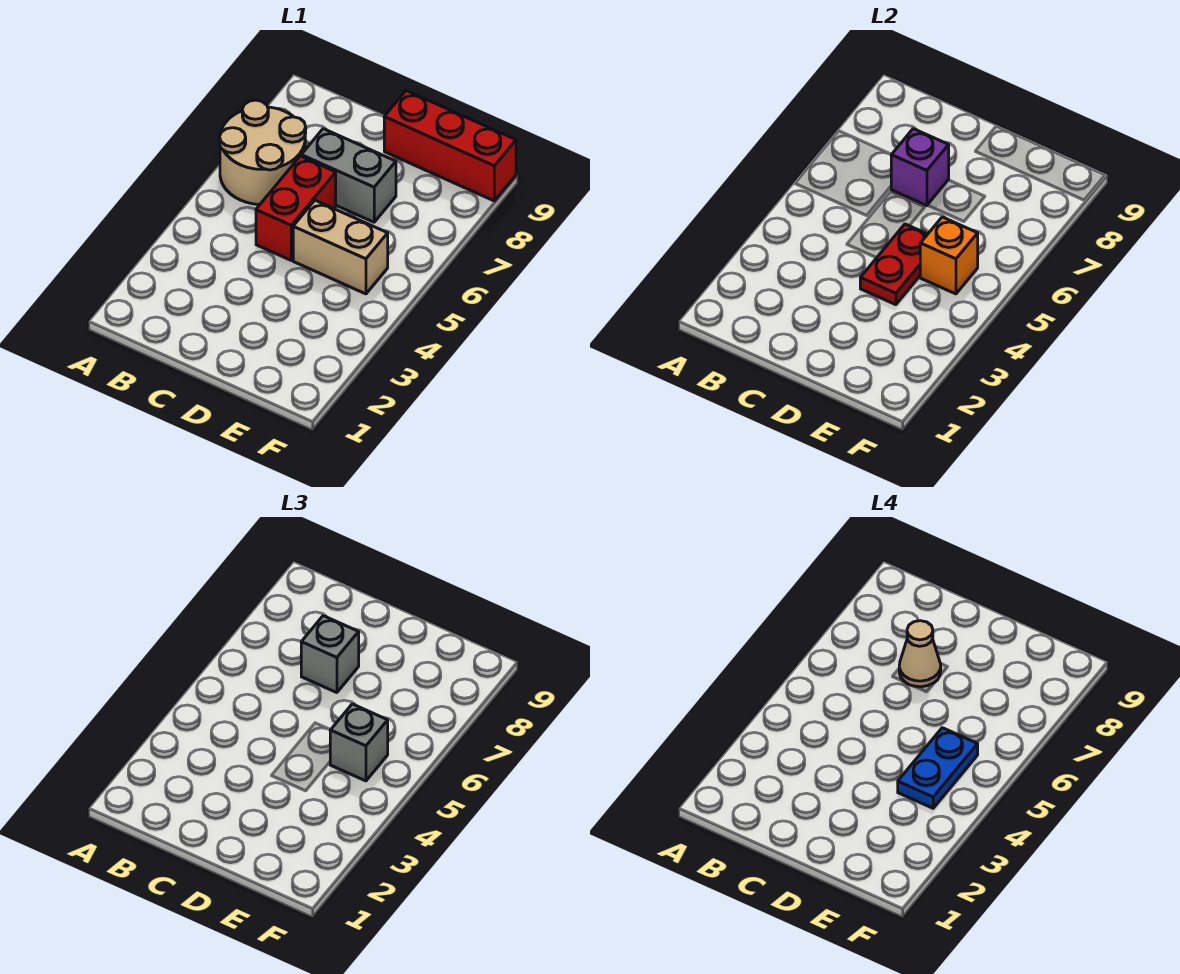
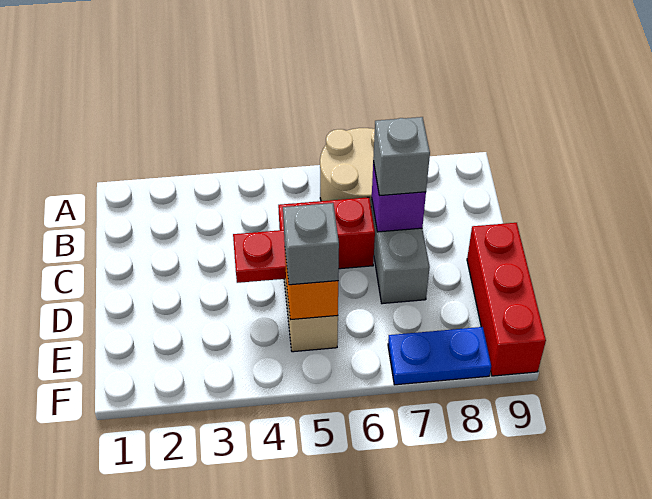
tan cone C7 level 4 -> none
blue plate E4:E5 level 4 -> blue plate F7:F8 level 1

